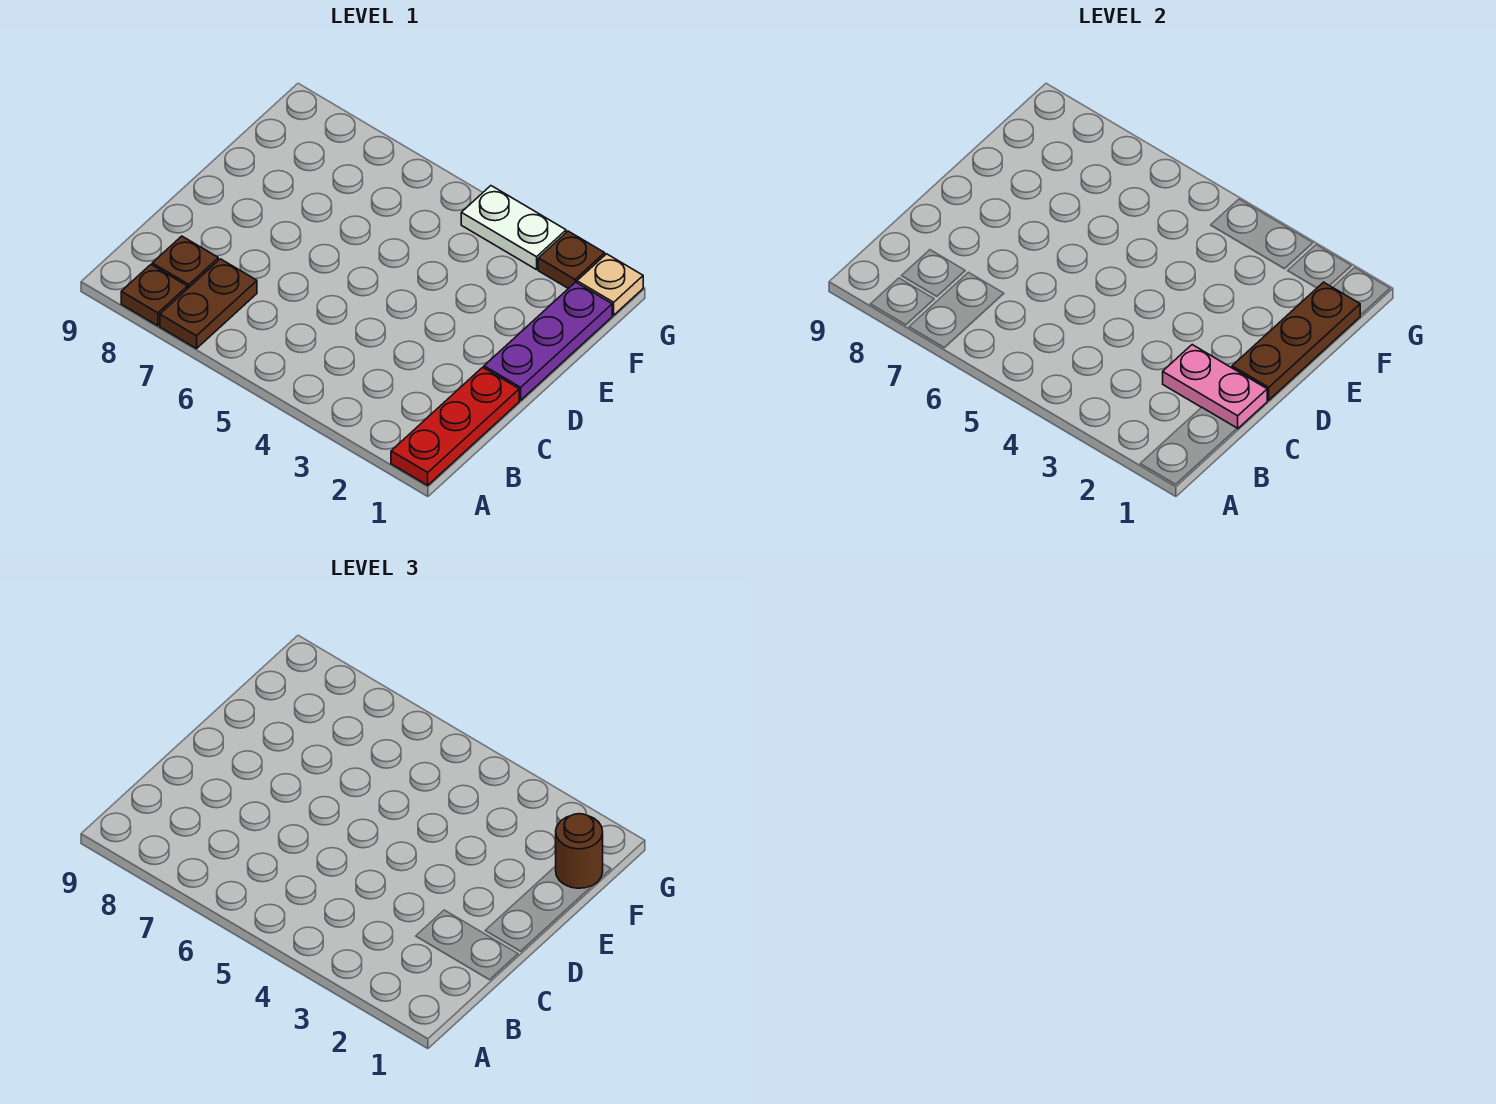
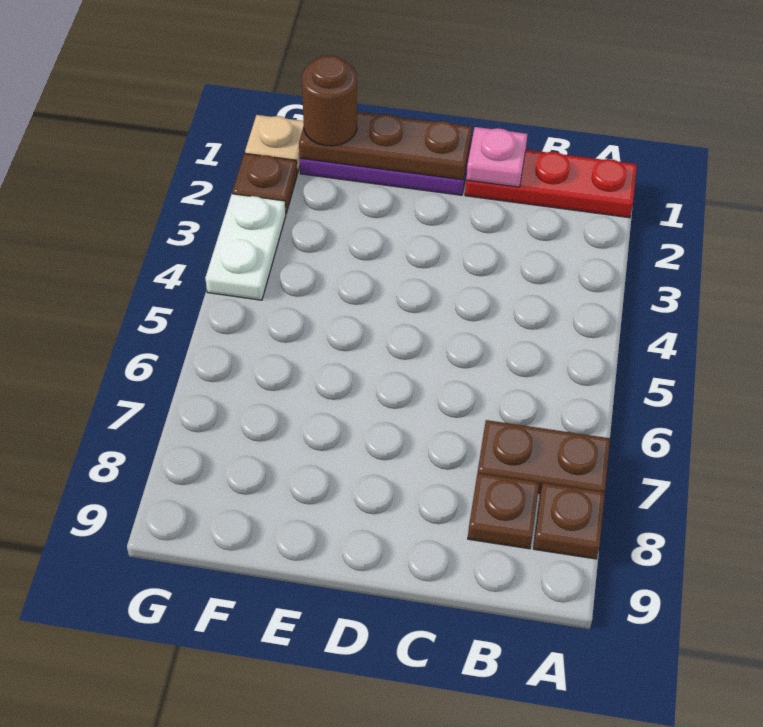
pink plate C1:C2 level 2 -> pink plate C1 level 2

